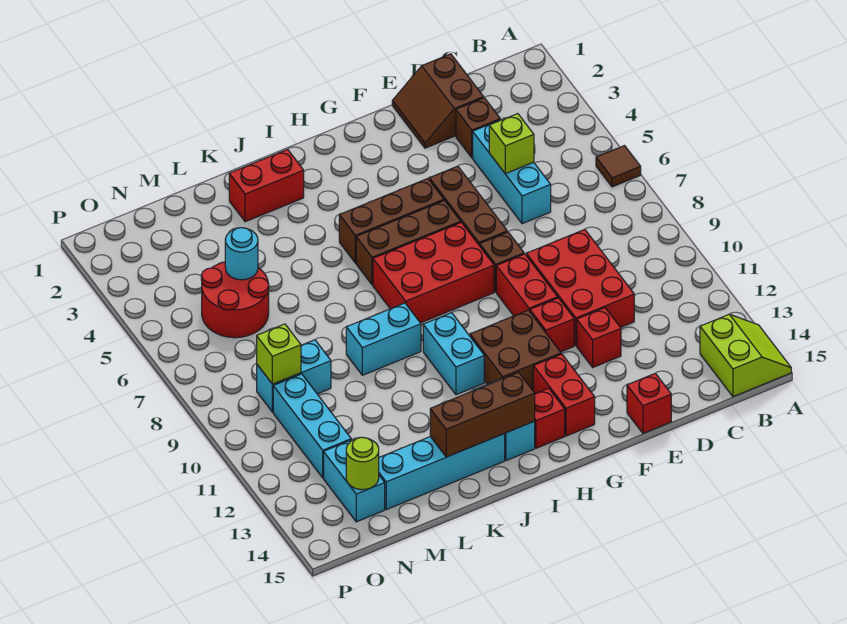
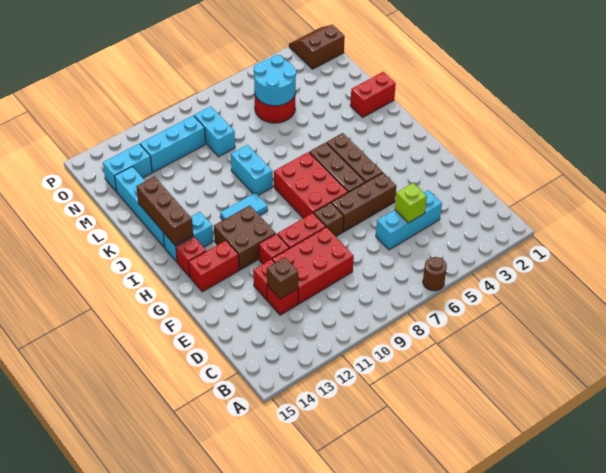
brown tile A6 level 1 -> brown round brick A6 level 1
lime slope A14:B15 level 1 top B -> none
brown slope D1:E2 level 1 top D -> brown slope O1:P2 level 1 top O
brown brick D3 level 1 -> brown brick D12 level 2
red brick E15 level 1 -> red brick D12 level 1
cyan brick I10:I11 level 1 -> cyan tile I10:I11 level 1
red brick J2:K2 level 1 -> red brick K1:K2 level 1
cyan round brick M5 level 2 -> cyan round brick M5:N6 level 2
lime brick N9 level 2 -> none
lime round brick N14 level 2 -> none

